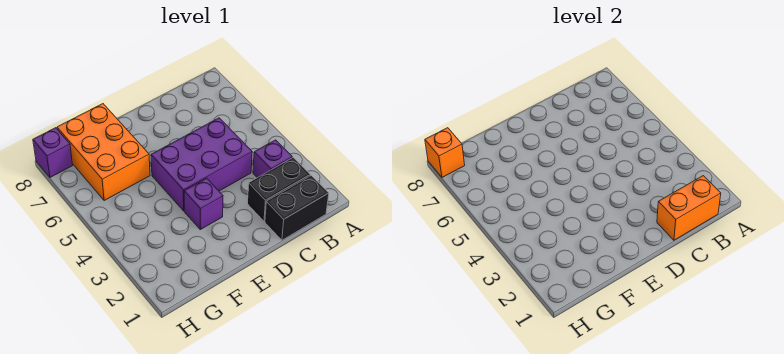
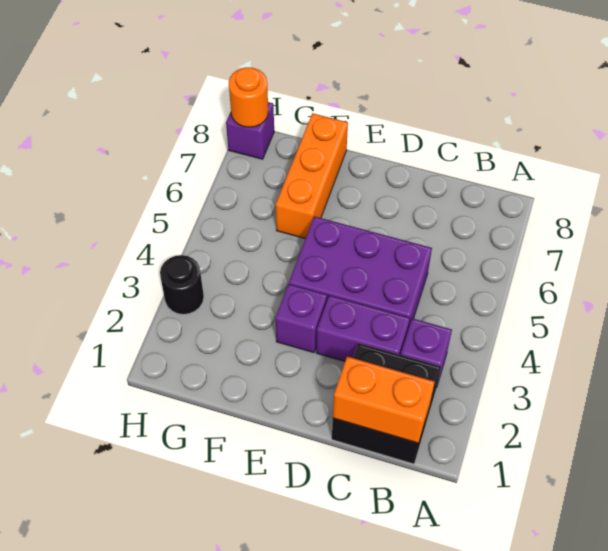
none -> purple brick C3:D3 level 1
orange brick F6:G8 level 1 -> orange brick F6:F8 level 1
none -> black round brick H3 level 1
orange brick H8 level 2 -> orange round brick H8 level 2

